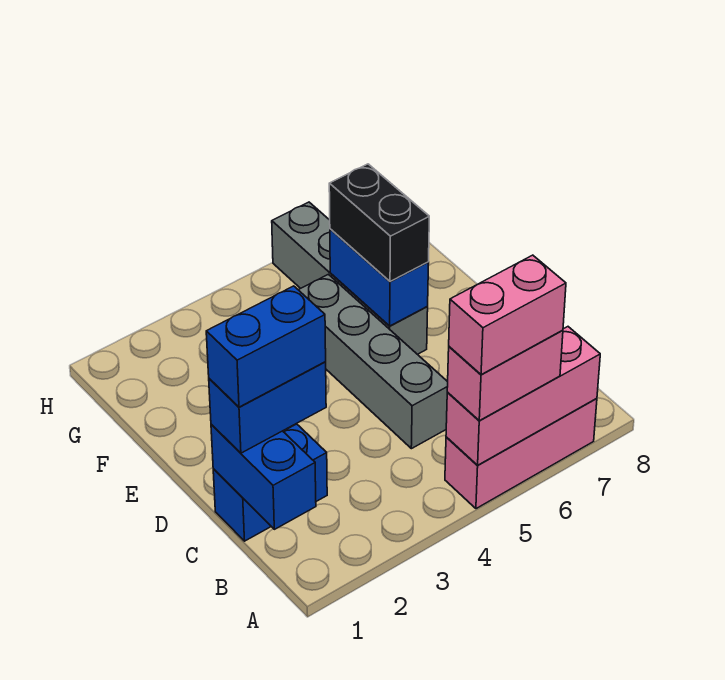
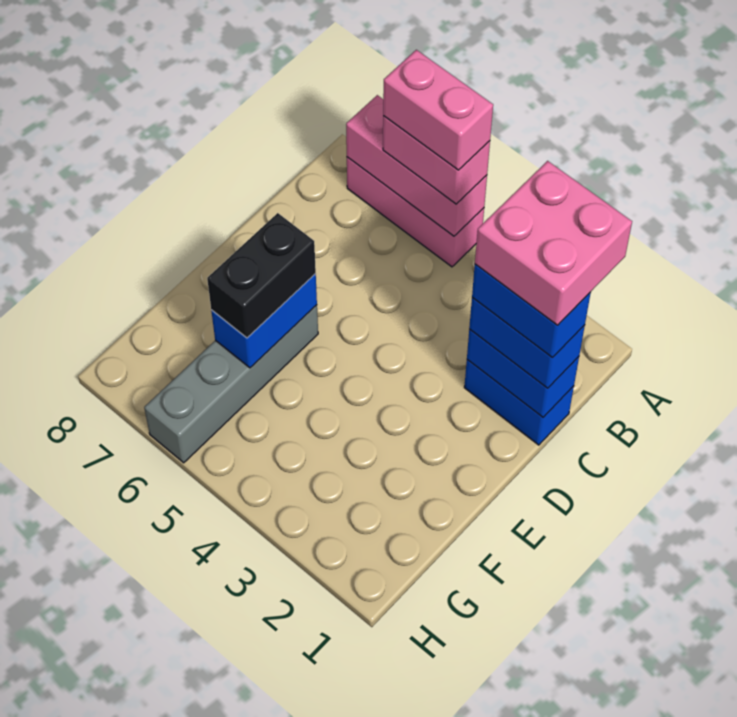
blue brick B1:C1 level 2 -> blue brick C1:C2 level 2
none -> pink brick B1:C2 level 5
grey brick C5:F5 level 1 -> none

